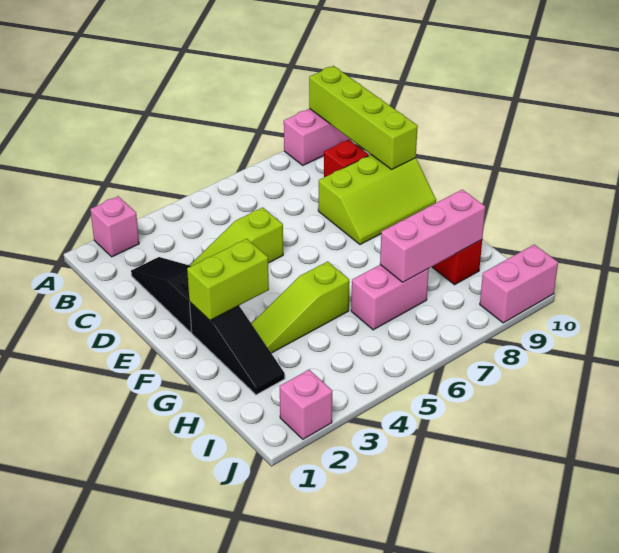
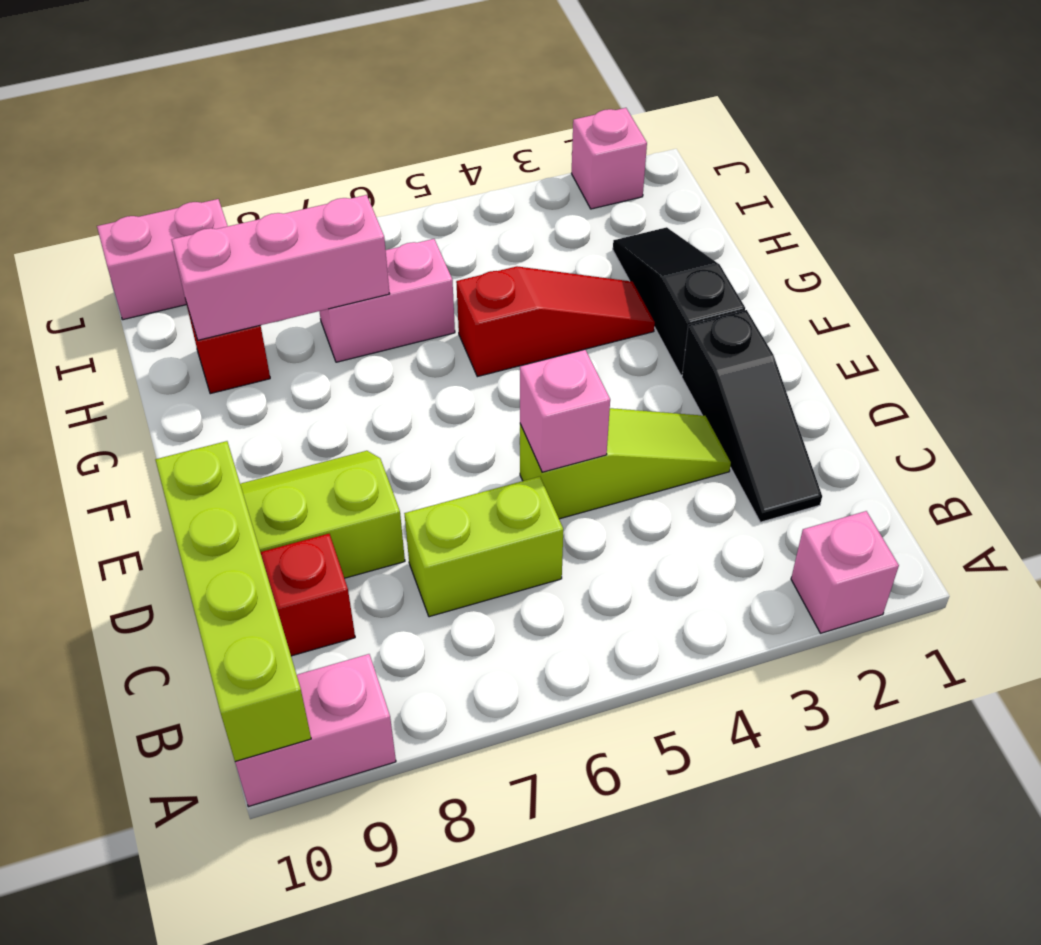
none -> pink brick D5 level 2
lime brick F2:F3 level 2 -> lime brick C6:C7 level 1
lime slope G3:G5 level 1 top 5 -> red slope G3:G5 level 1 top 5

